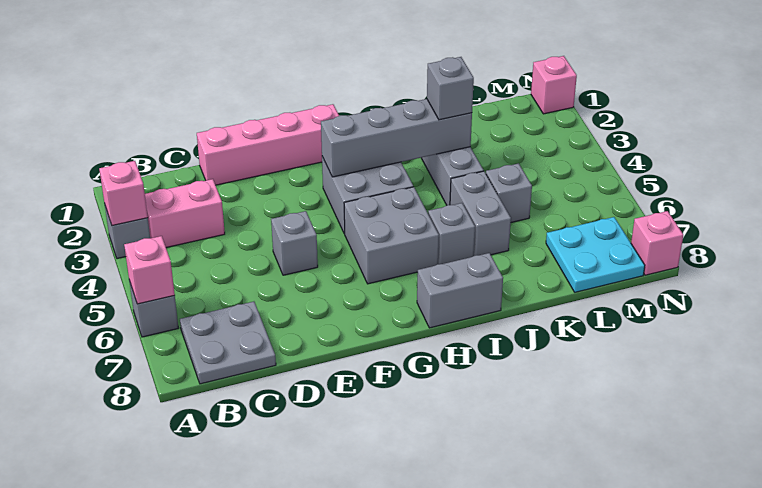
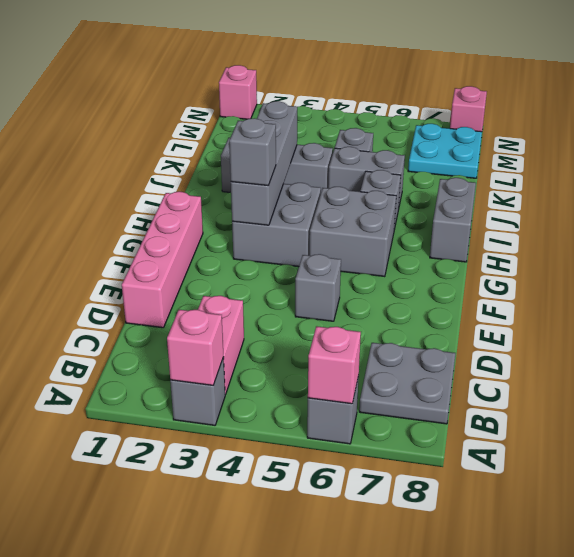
grey brick J3 level 3 -> grey brick G3 level 3

